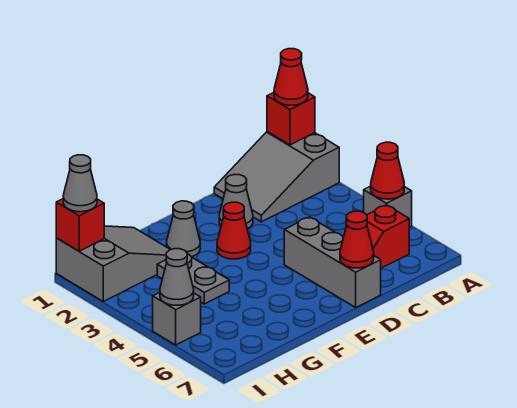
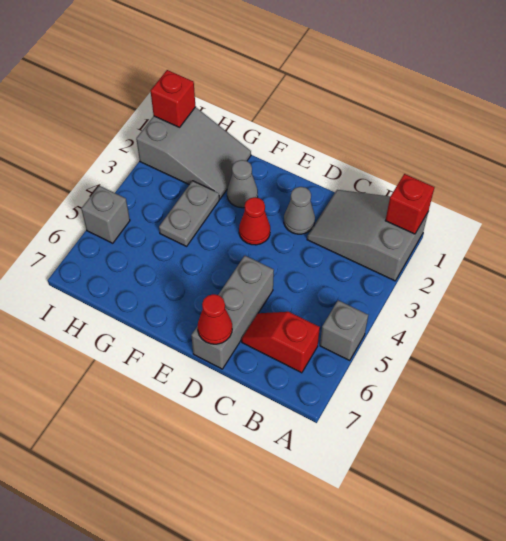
red cone A1 level 3 -> none
red cone A5 level 2 -> none
grey cone I1 level 3 -> none
grey cone I5 level 2 -> none

